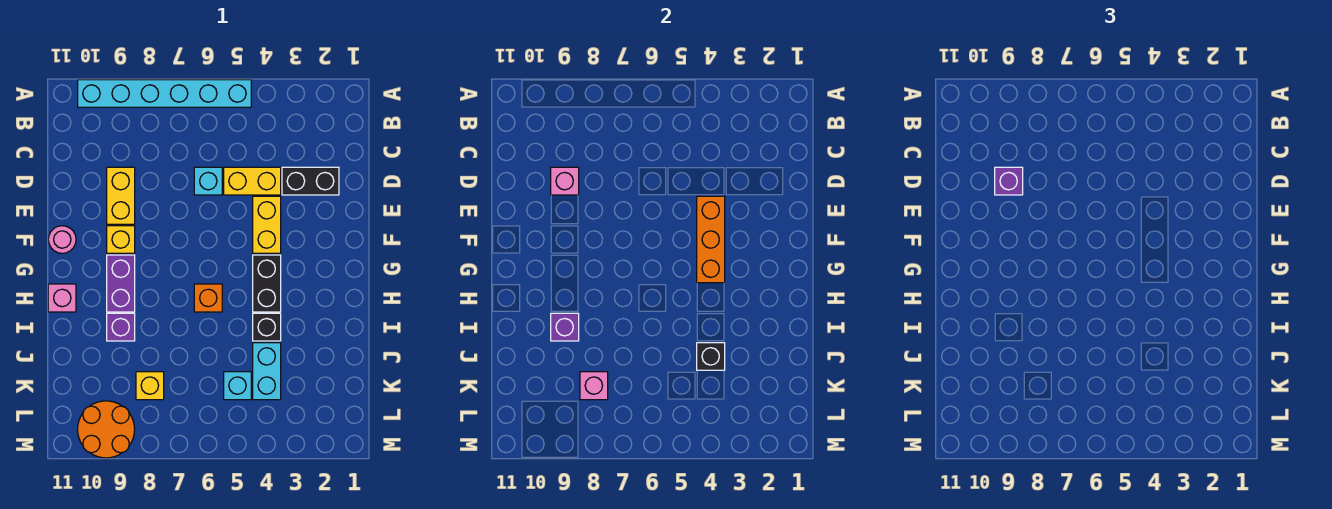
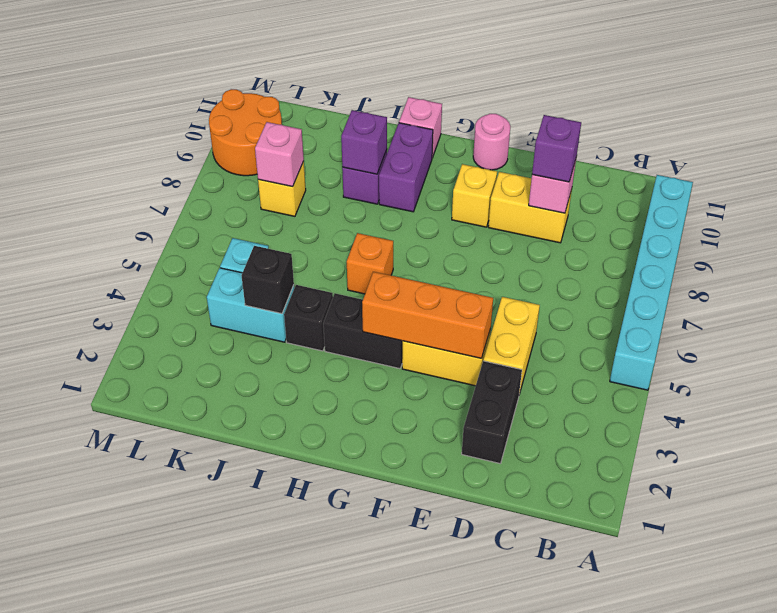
cyan brick D6 level 1 -> none
purple brick G9:H9 level 1 -> purple brick H9:H10 level 1

